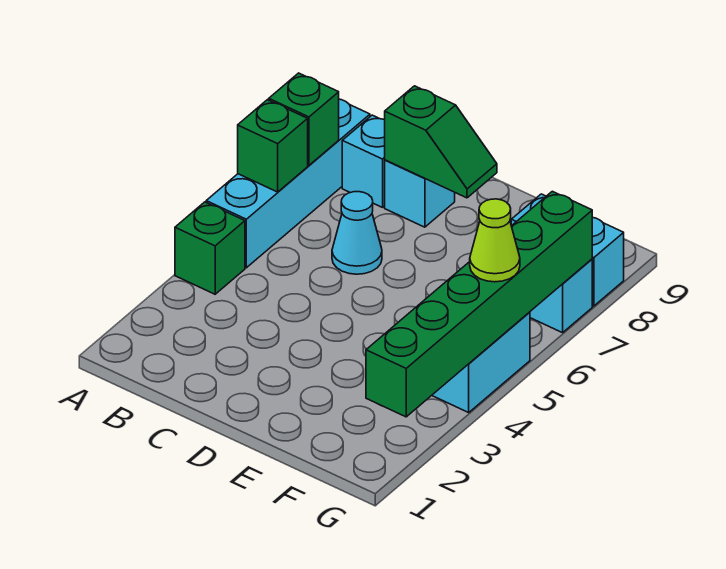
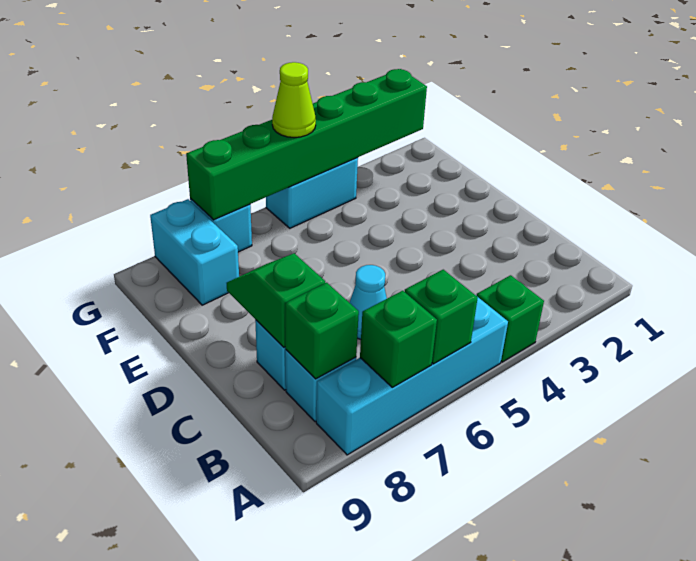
none -> green brick B8 level 2

